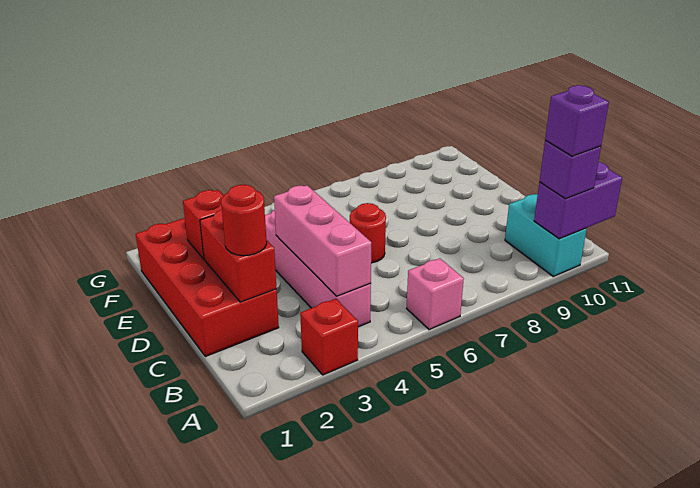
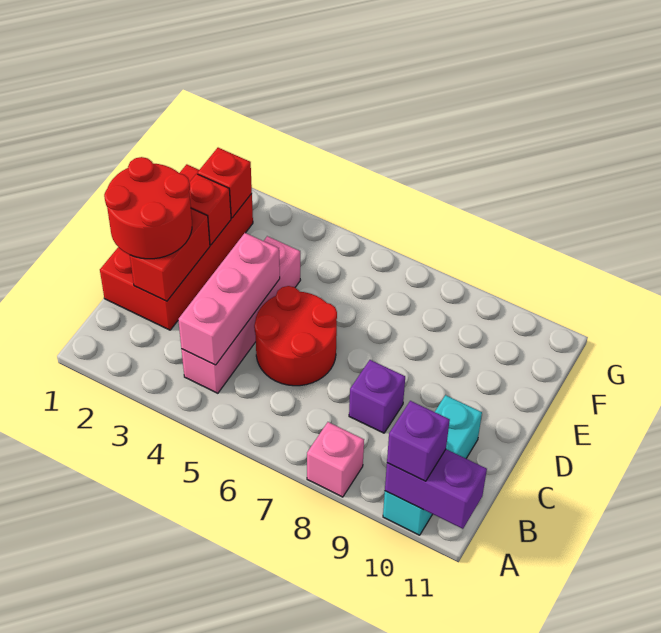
red brick A3 level 1 -> red brick F2 level 2
pink brick A6 level 1 -> pink brick A8 level 1
cyan brick A10:B10 level 1 -> cyan brick A10:C10 level 1
purple brick A10 level 4 -> purple brick C8 level 1
red round brick C2 level 3 -> red round brick C1:D2 level 3
red round brick D6 level 1 -> red round brick C5:D6 level 1

